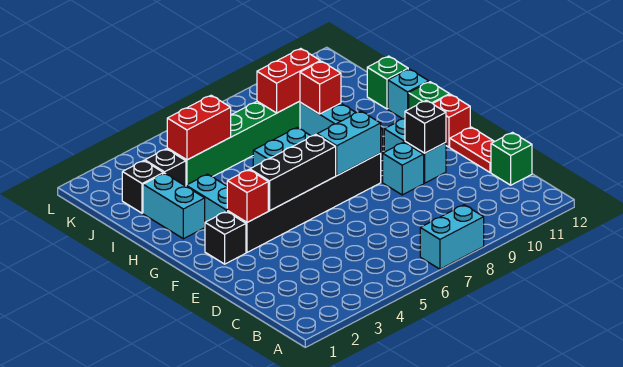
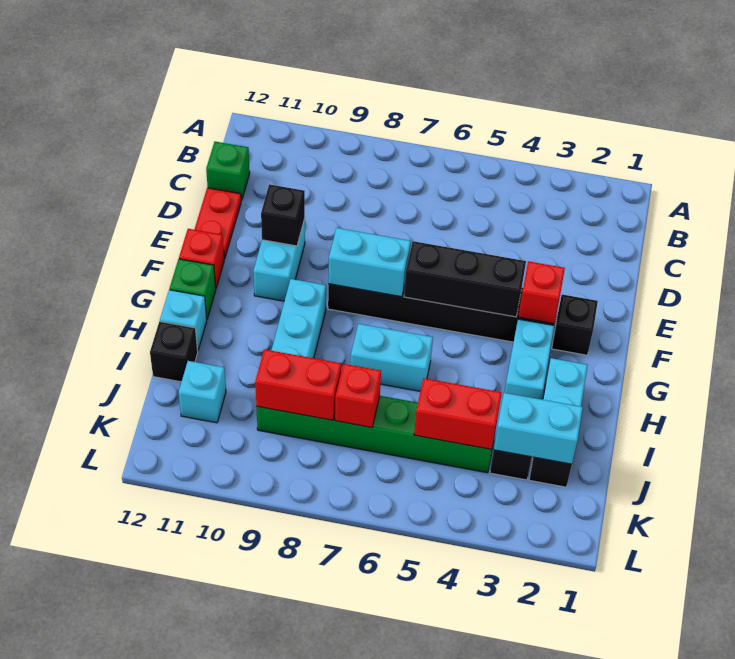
cyan brick A7:A8 level 1 -> cyan brick J2:J3 level 2
cyan brick E9 level 1 -> cyan brick J11 level 1
red brick I9 level 2 -> red brick J7 level 2
green brick I12 level 1 -> black brick I12 level 1

